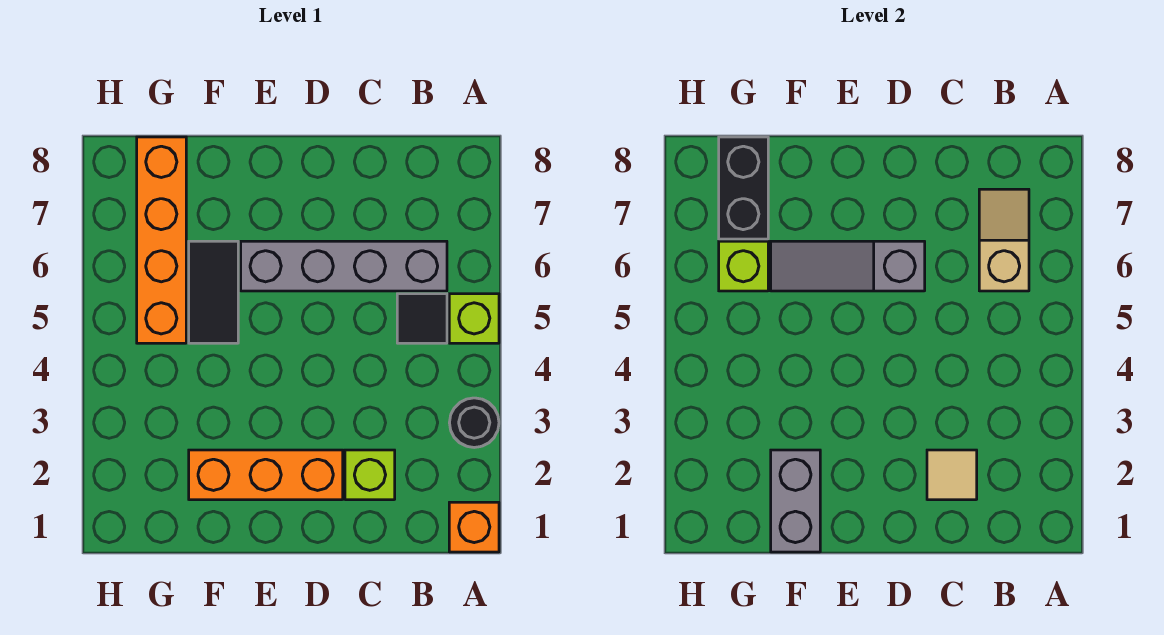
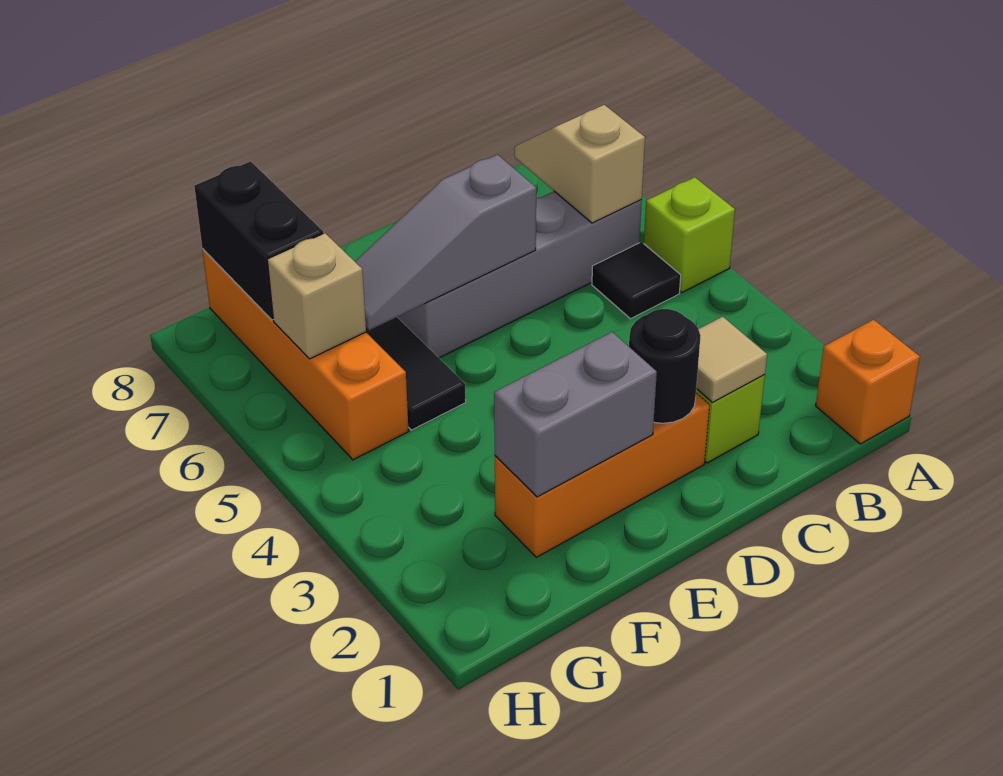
black round brick A3 level 1 -> black round brick D2 level 2
grey brick F1:F2 level 2 -> grey brick E2:F2 level 2
lime brick G6 level 2 -> tan brick G6 level 2

